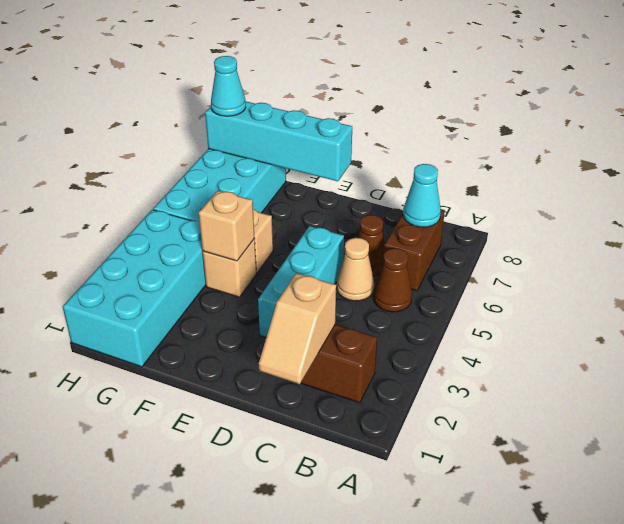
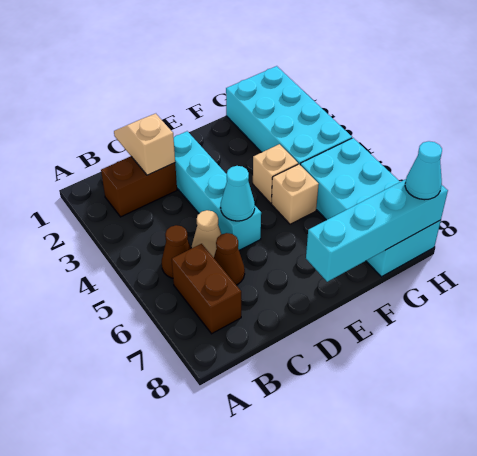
cyan cone B7 level 2 -> cyan cone D5 level 2
cyan brick D3:D5 level 1 -> cyan brick D2:D5 level 1
tan brick F4 level 2 -> none

